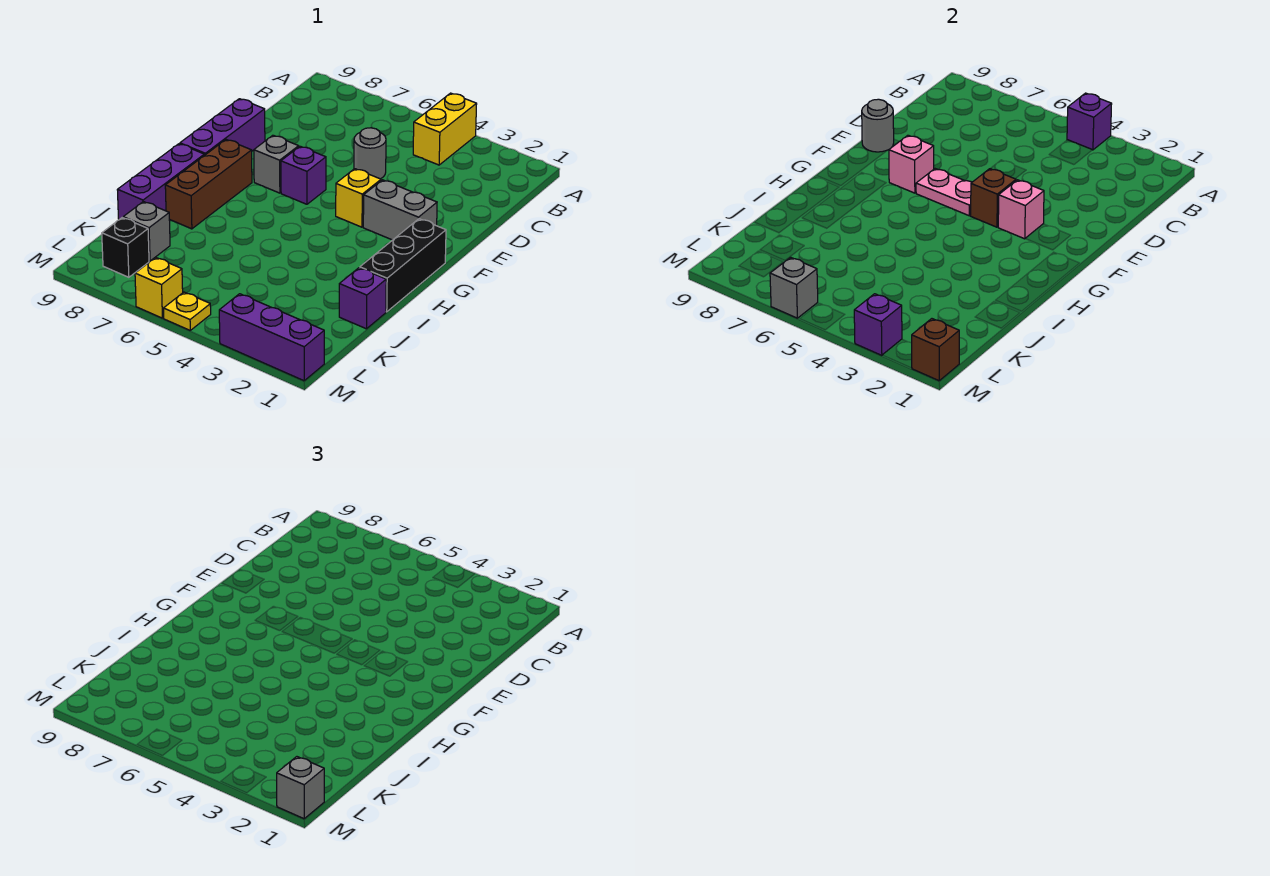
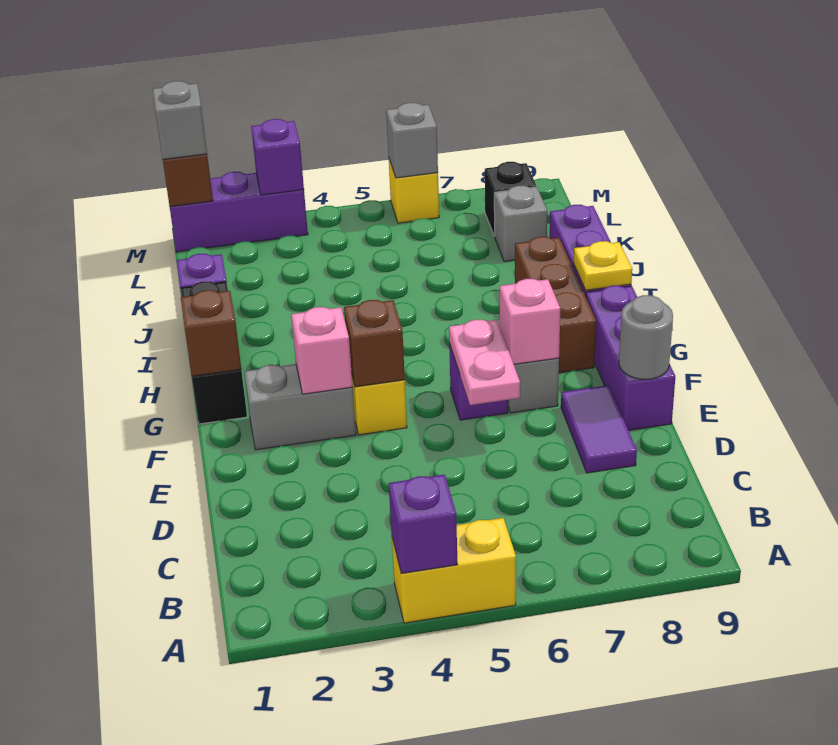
yellow brick A4:B4 level 1 -> yellow brick A4:A5 level 1
grey round brick D5 level 1 -> none
none -> purple tile D8:E8 level 1
pink plate F5:F6 level 2 -> pink plate E6:F6 level 2
none -> brown brick G1 level 2
yellow plate M5 level 1 -> yellow plate H9 level 2

